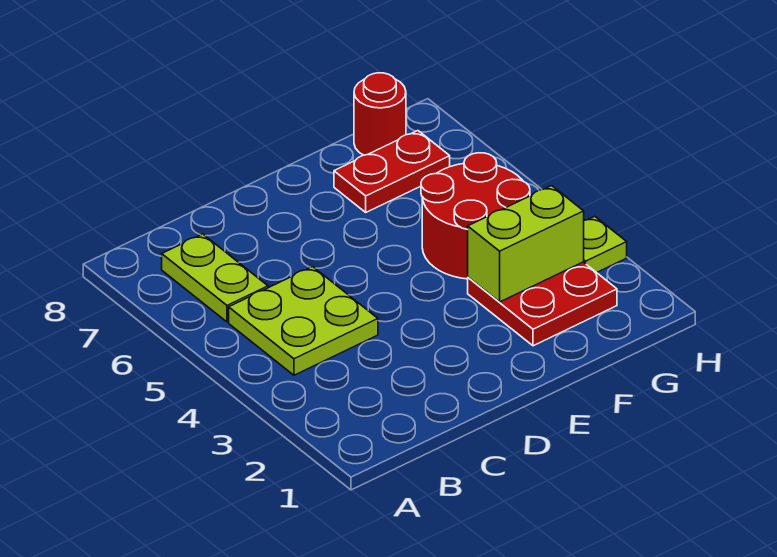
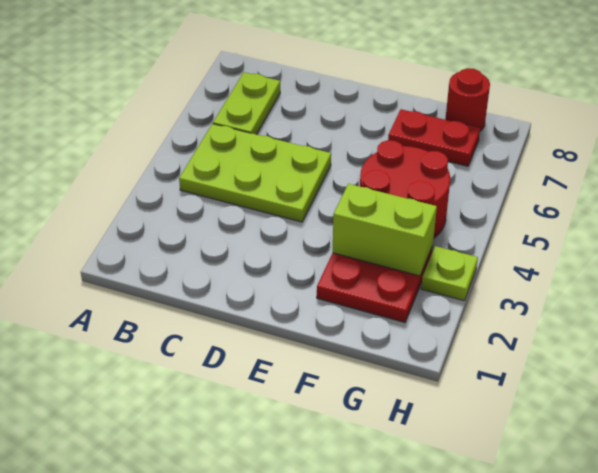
lime plate B4:C5 level 1 -> lime plate B4:D5 level 1

